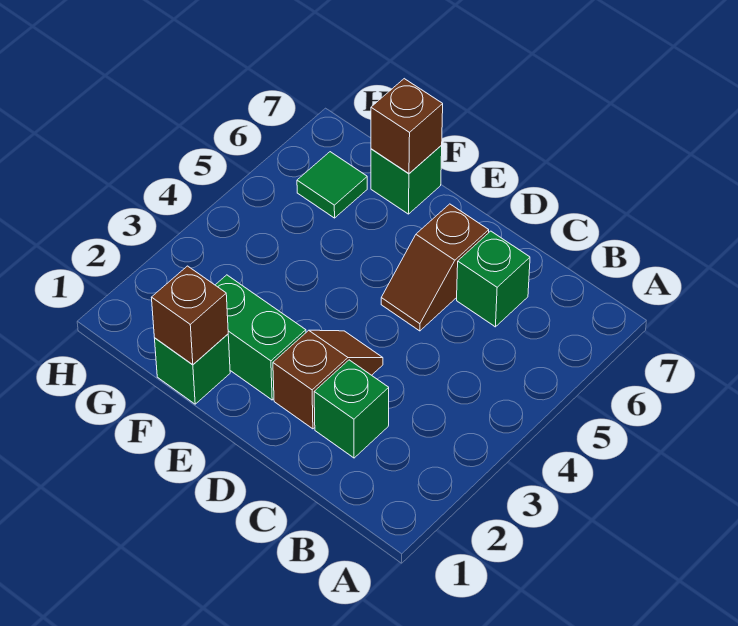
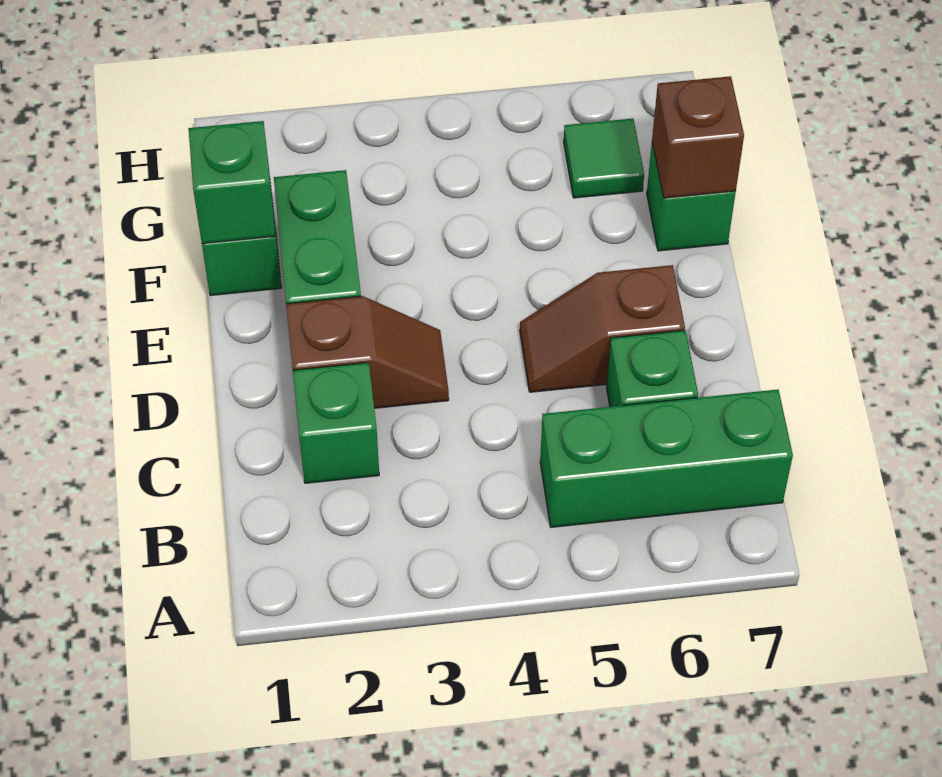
none -> green brick B5:B7 level 1
brown brick F1 level 2 -> green brick F1 level 2

